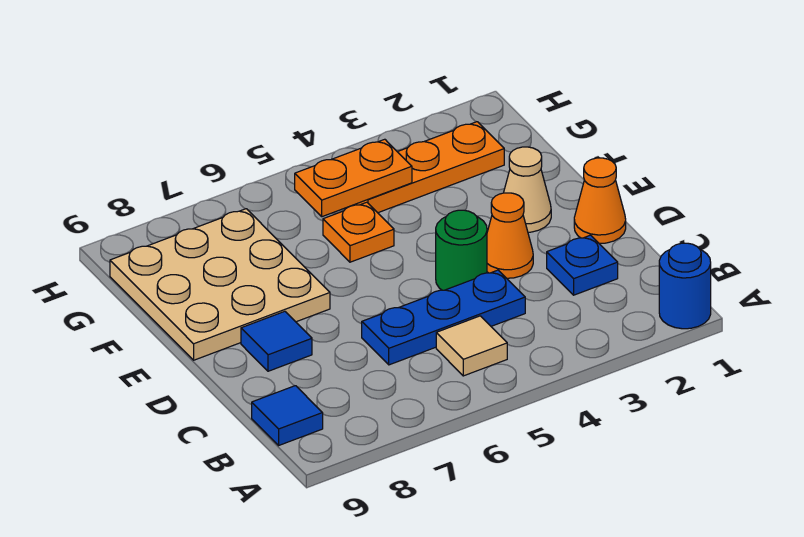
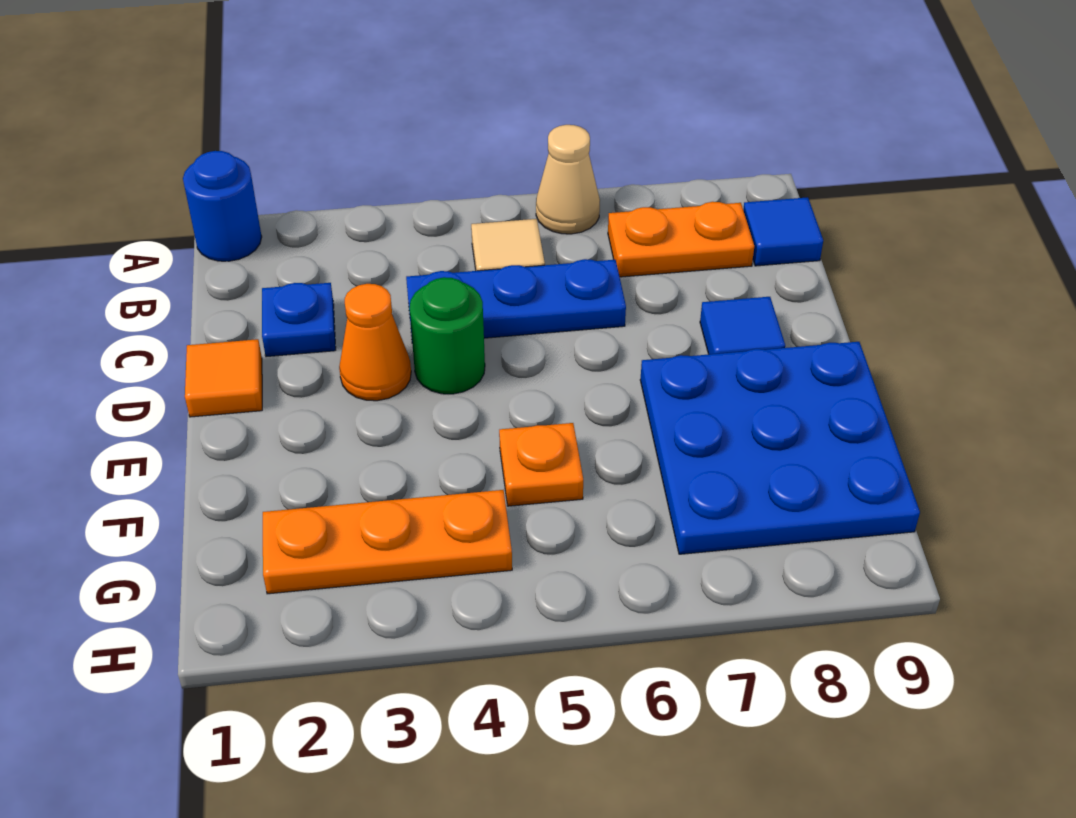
orange cone D1 level 1 -> orange tile D1 level 1
tan cone E2 level 1 -> tan cone A6 level 1
tan plate E7:G9 level 1 -> blue plate E7:G9 level 1
orange plate G4:G5 level 2 -> orange plate B7:B8 level 1

